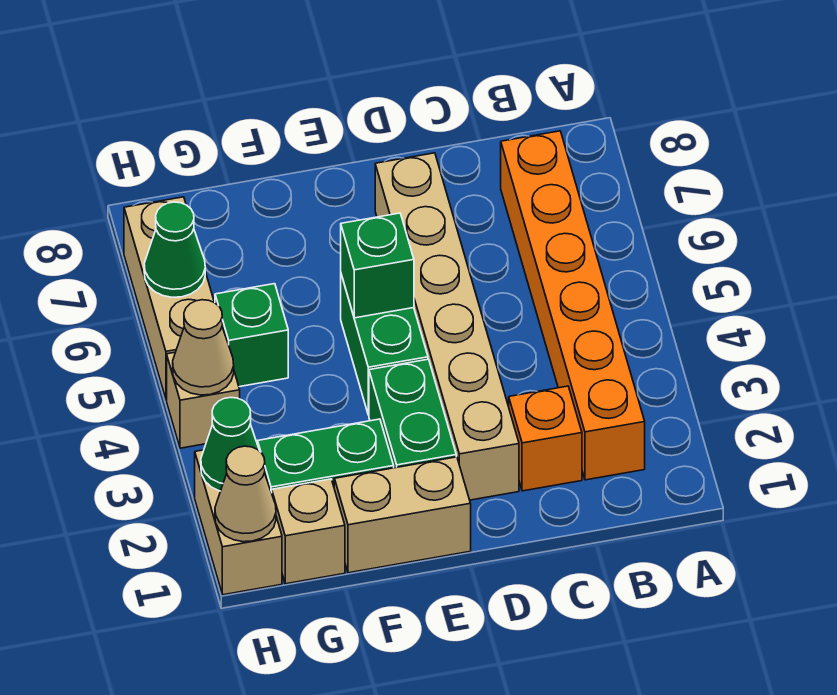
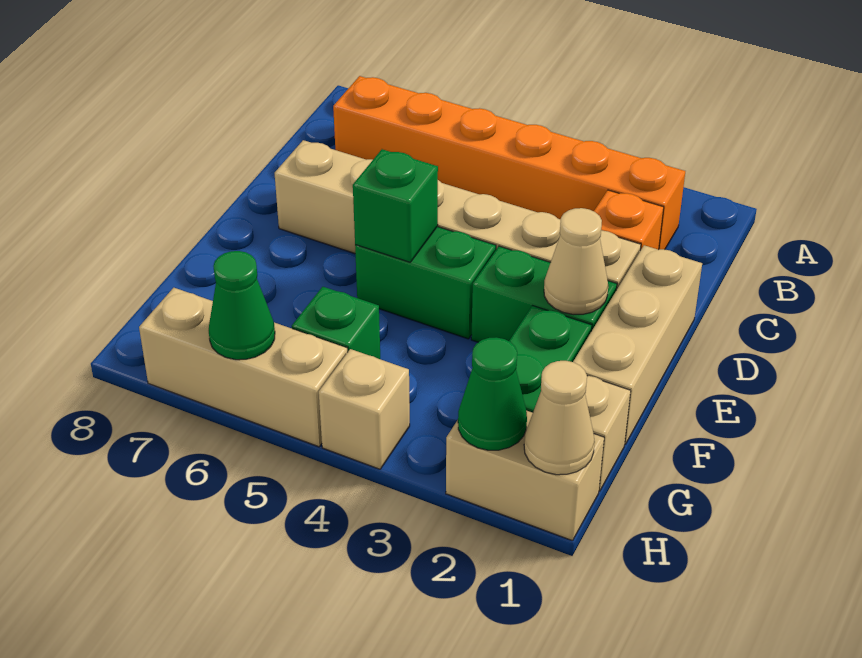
tan brick E1:F1 level 1 -> tan brick D1:F1 level 1
tan cone H4 level 2 -> tan cone E2 level 2

